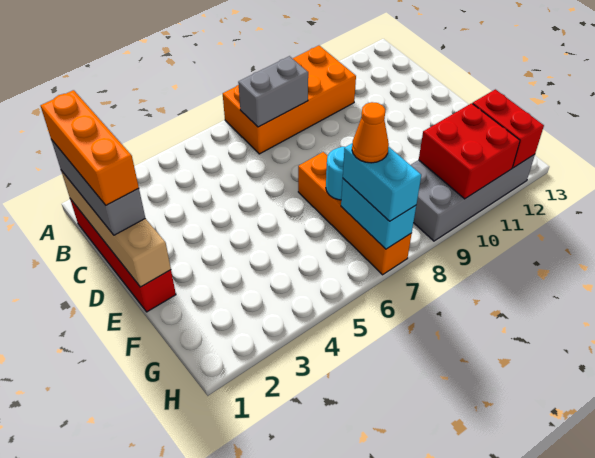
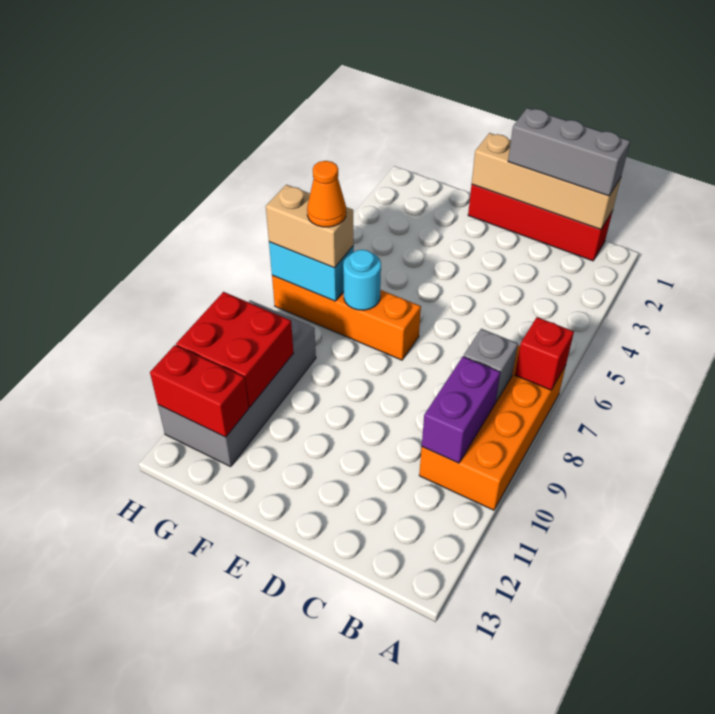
none -> red brick A7 level 2
orange brick B1:D1 level 4 -> none
grey brick B7:B8 level 2 -> grey brick B8 level 2
none -> purple brick B9:B10 level 2
cyan brick G7:H7 level 3 -> tan brick G7:H7 level 3

